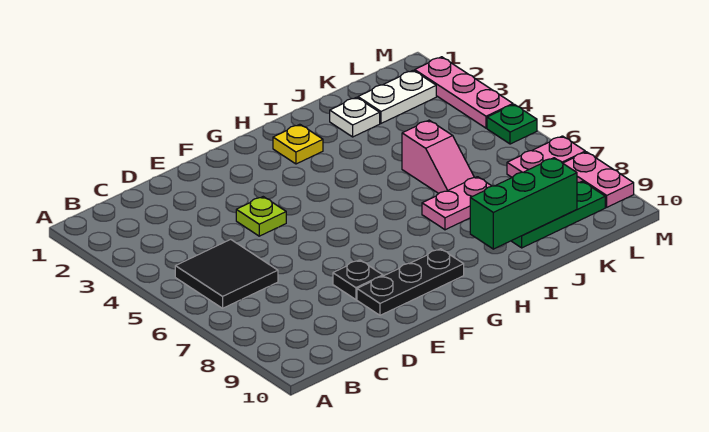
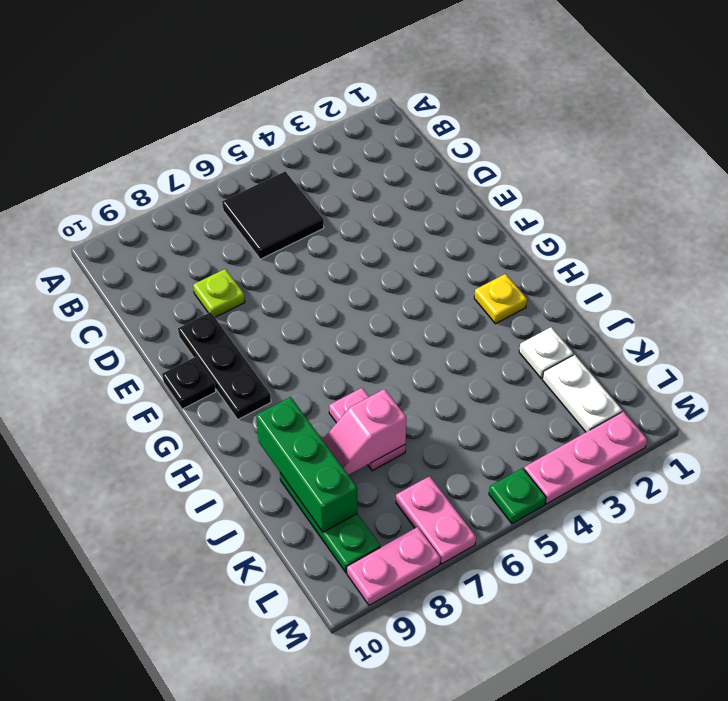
lime plate E4 level 1 -> lime plate D8 level 1
black plate E8 level 1 -> black plate F10 level 1
pink slope J5:J6 level 1 top 5 -> pink slope J7:J8 level 2 top 7

